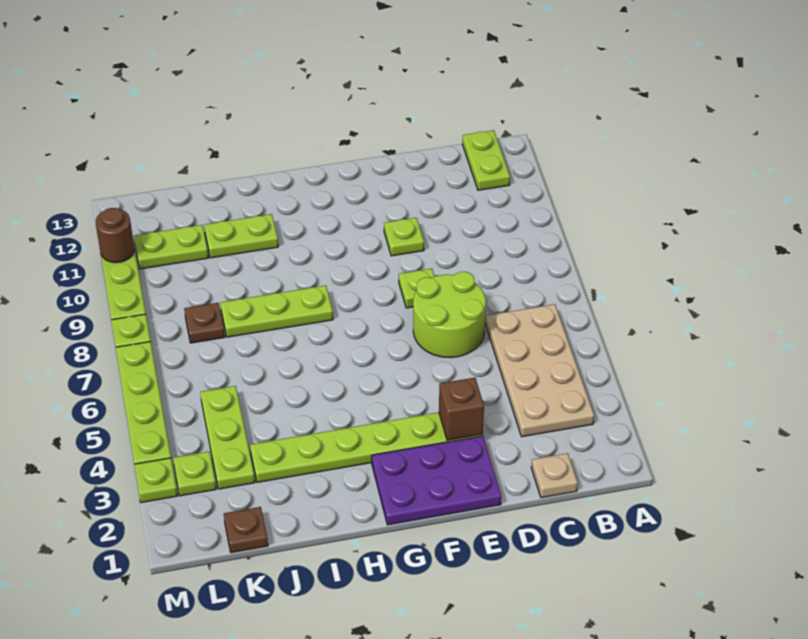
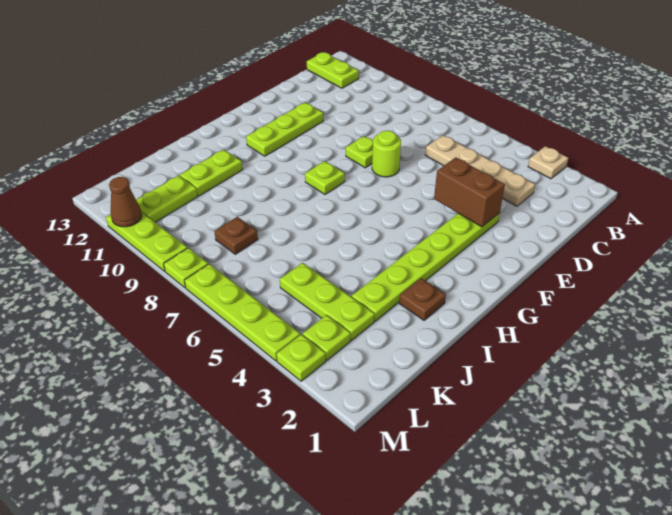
tan plate B3:C6 level 1 -> tan plate C3:C6 level 1
tan plate C1 level 1 -> tan plate A3 level 1
lime round brick D6:E7 level 1 -> lime round brick E7 level 1
purple plate E1:G2 level 1 -> none
brown brick E3 level 2 -> brown brick E3:E4 level 2
lime plate E10 level 1 -> lime plate G8 level 1
lime plate H8:J8 level 1 -> lime plate E11:G11 level 1
brown plate K1 level 1 -> brown plate I2 level 1
brown round brick M11 level 2 -> brown cone M11 level 2

